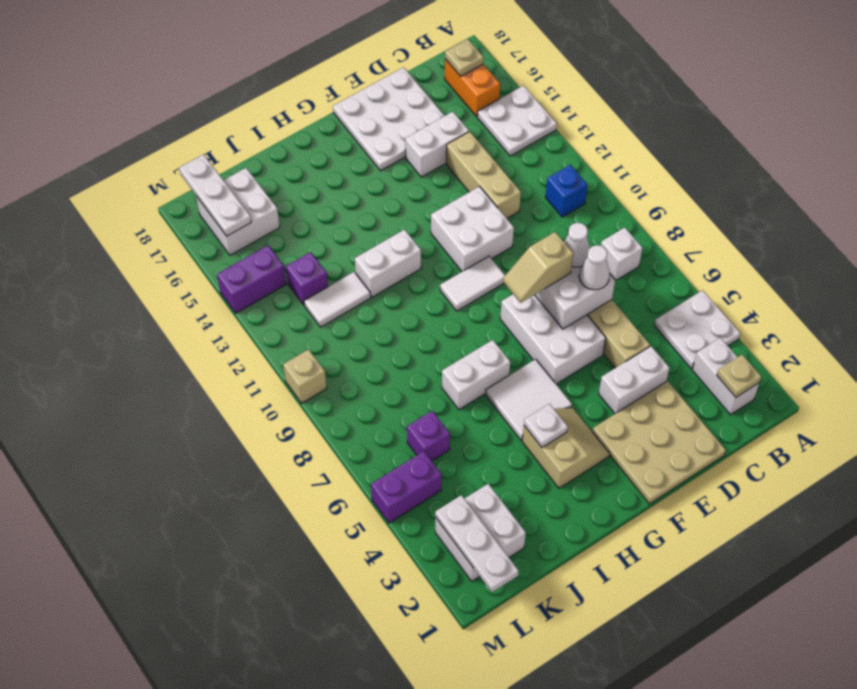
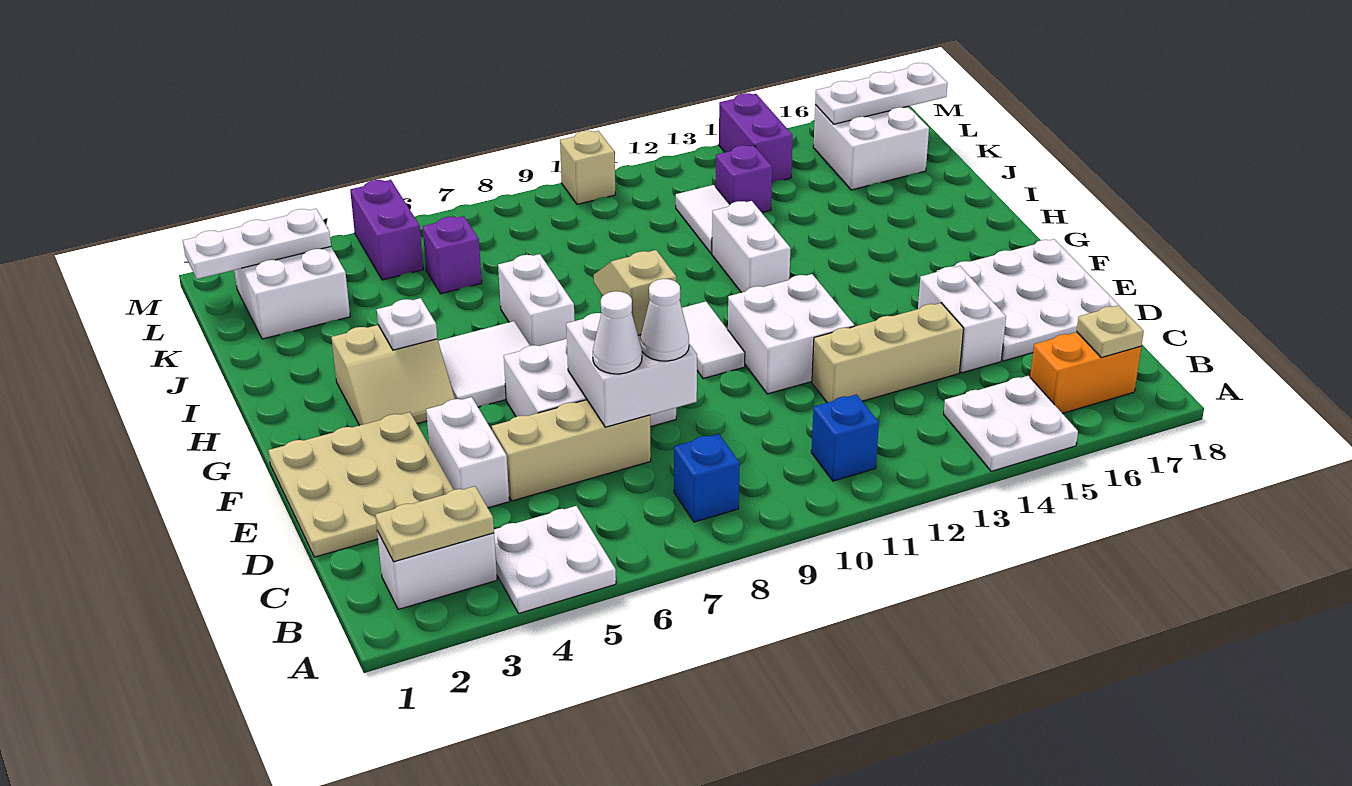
tan plate B2 level 2 -> tan plate B2:B3 level 2
white brick B8 level 1 -> blue brick B8 level 1

